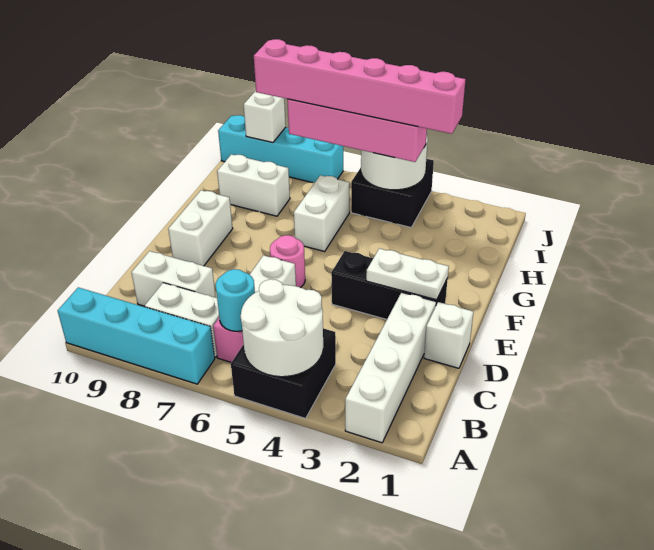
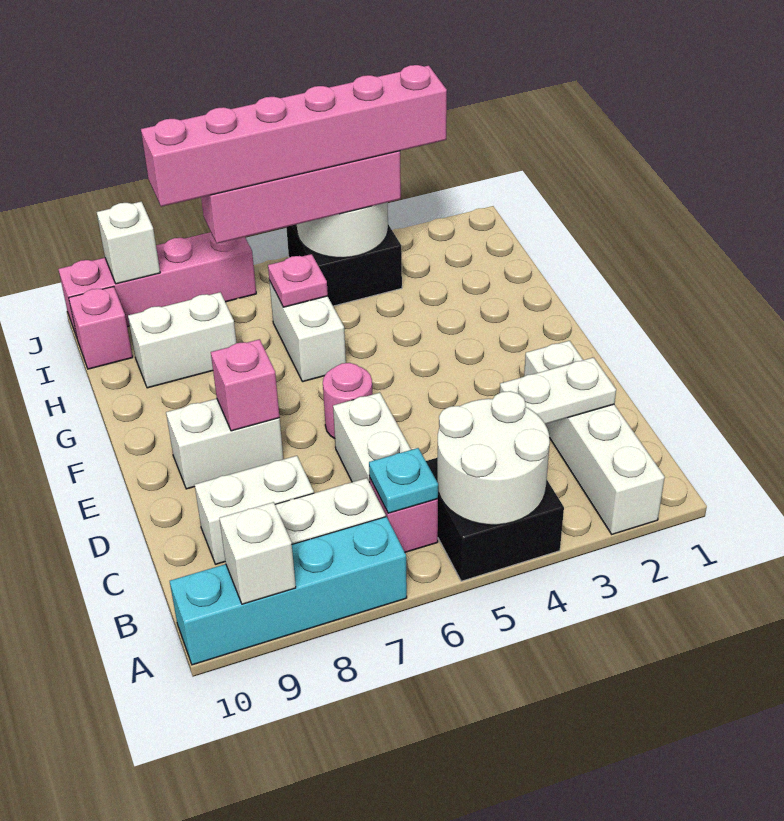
cyan round brick B6 level 2 -> cyan plate B6 level 2
white brick D1 level 1 -> white brick A9 level 2
black brick E2:E4 level 1 -> none
white plate E2:E3 level 2 -> white plate C2:C3 level 2
none -> pink brick E8 level 2
white brick E9:F9 level 1 -> white brick E8:E9 level 1
none -> pink plate H6 level 2
none -> pink brick I10 level 1
cyan brick J7:J10 level 1 -> pink brick J7:J10 level 1

